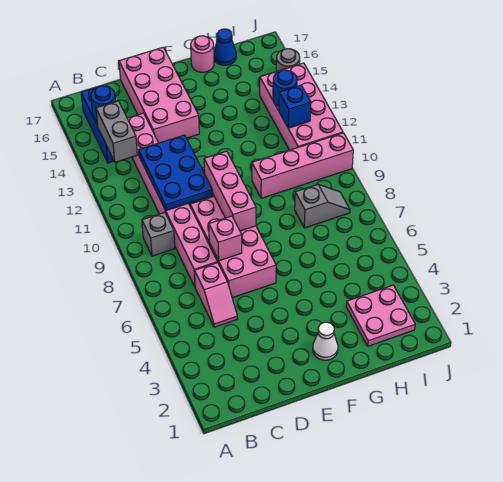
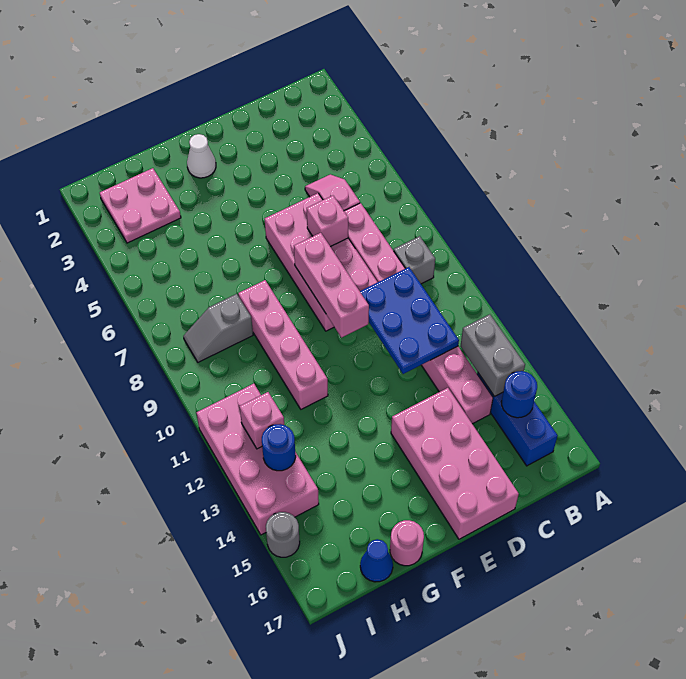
pink brick G10:J10 level 1 -> pink brick G8:G11 level 1
blue brick I12 level 2 -> pink brick I12 level 2

